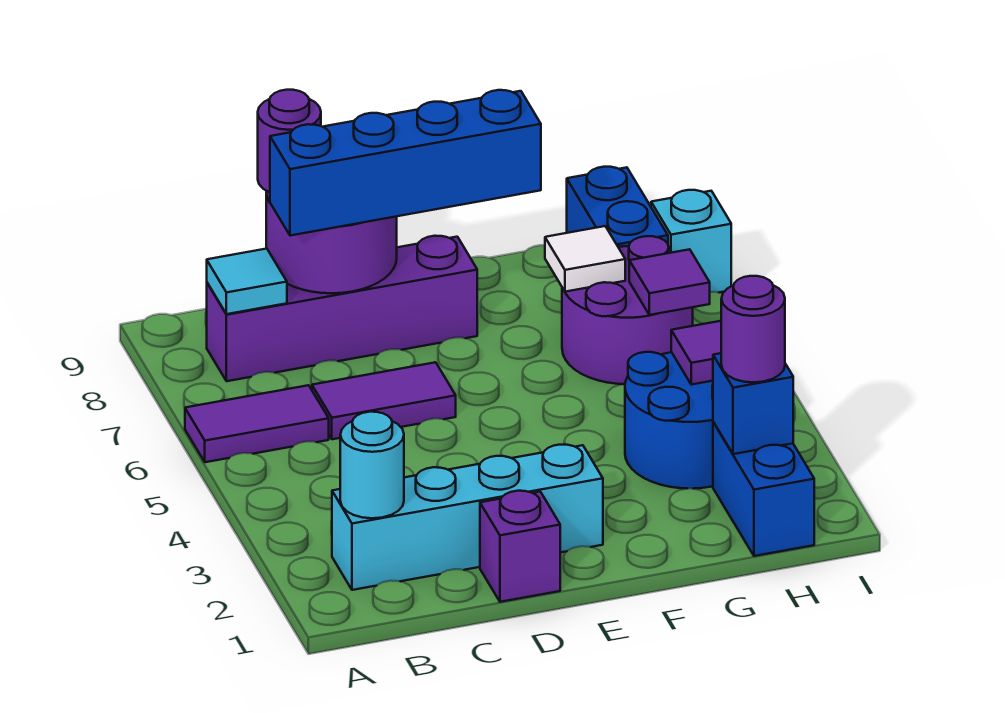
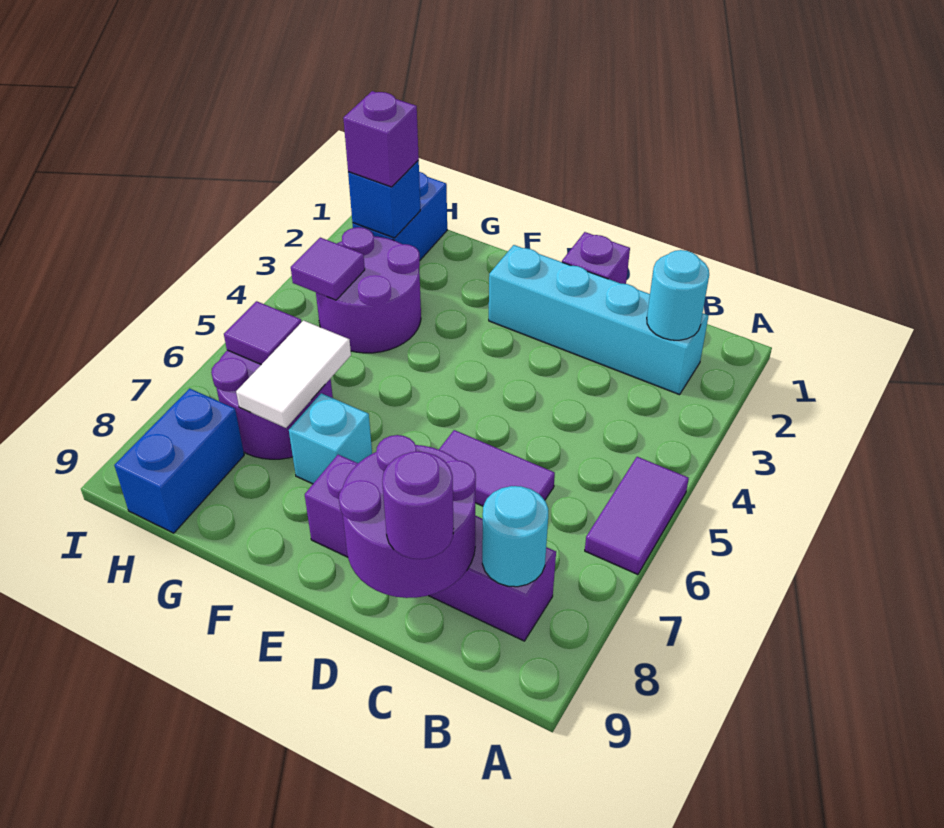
purple tile A6:B6 level 1 -> purple tile A5:A6 level 1
cyan tile B8 level 2 -> cyan round brick B8 level 2
blue brick C8:F8 level 3 -> none
blue round brick G3:H4 level 1 -> purple round brick G3:H4 level 1
white tile G7 level 2 -> white tile G6:G7 level 2
purple round brick H2 level 3 -> purple brick H2 level 3
cyan brick I8 level 1 -> cyan brick F7 level 1

